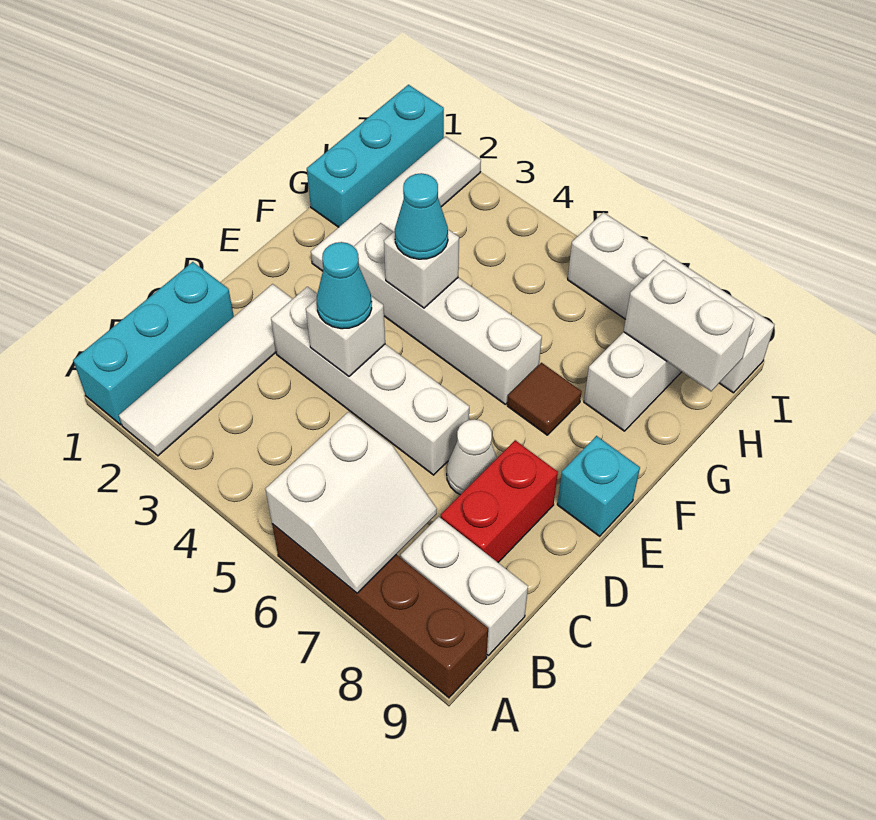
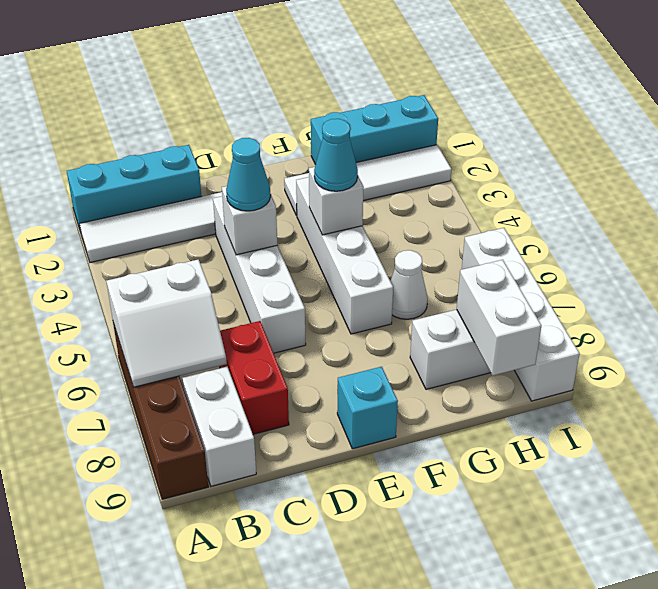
red brick C8:D8 level 1 -> red brick C7:C8 level 1
white cone D7 level 1 -> white cone G6 level 1
brown tile F7 level 1 -> none

